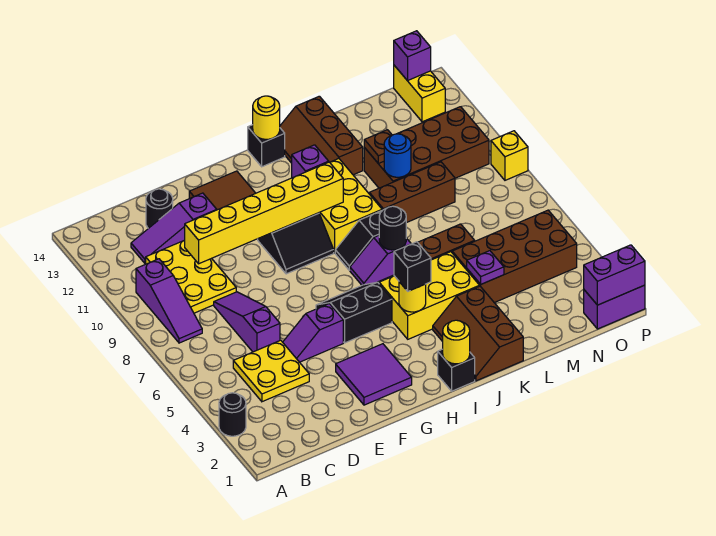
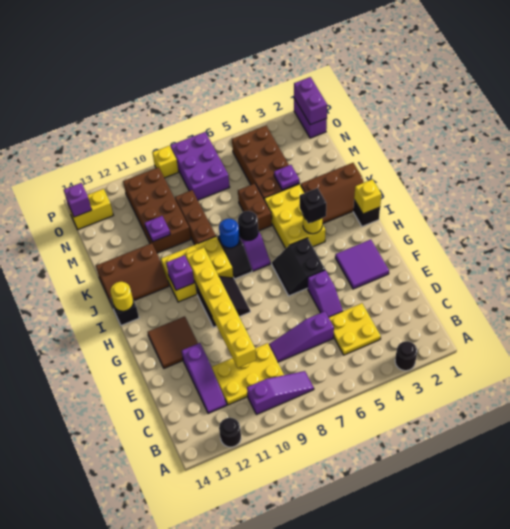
black round brick D13 level 1 -> black round brick A12 level 1
yellow round brick I1 level 2 -> yellow brick I1 level 2
blue round brick L10 level 2 -> blue round brick J8 level 2
brown plate L11 level 2 -> purple plate L11 level 2
none -> purple brick N7:P8 level 1

